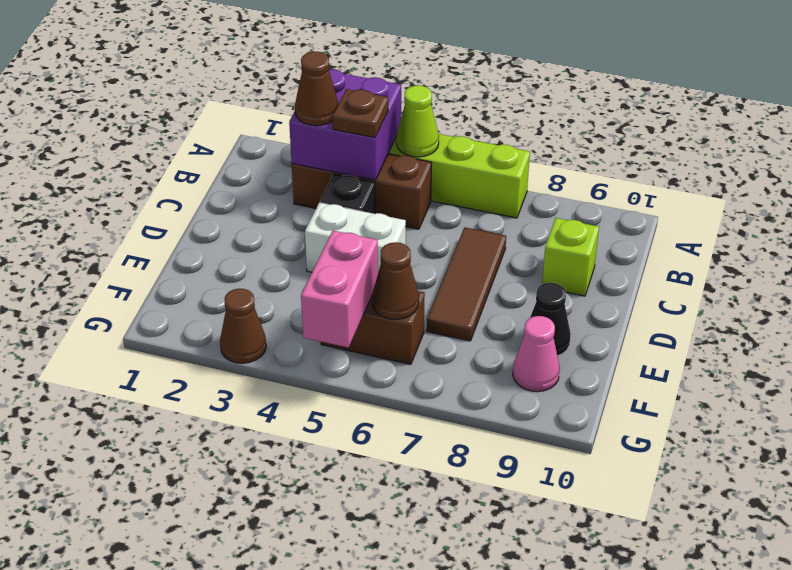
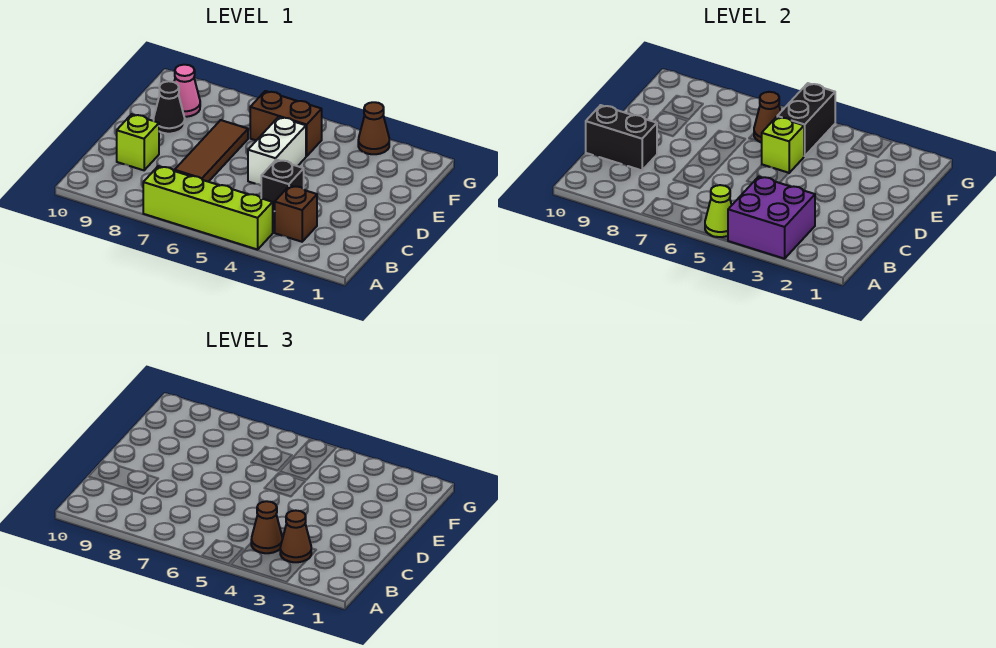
brown brick B3:B5 level 1 -> brown brick B3 level 1
brown plate B4 level 3 -> brown cone B4 level 3
none -> black brick C9:C10 level 2
white brick D4:D5 level 1 -> white brick D5:E5 level 1
none -> lime brick E5 level 2
pink brick F5:G5 level 2 -> black brick F5:G5 level 2

